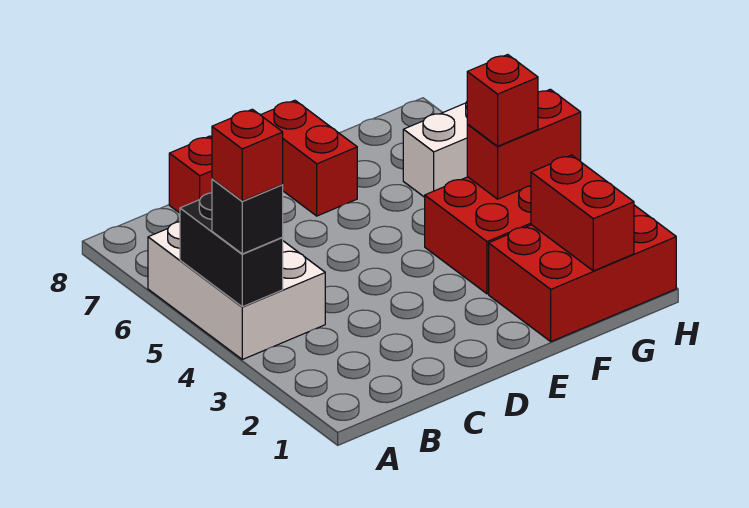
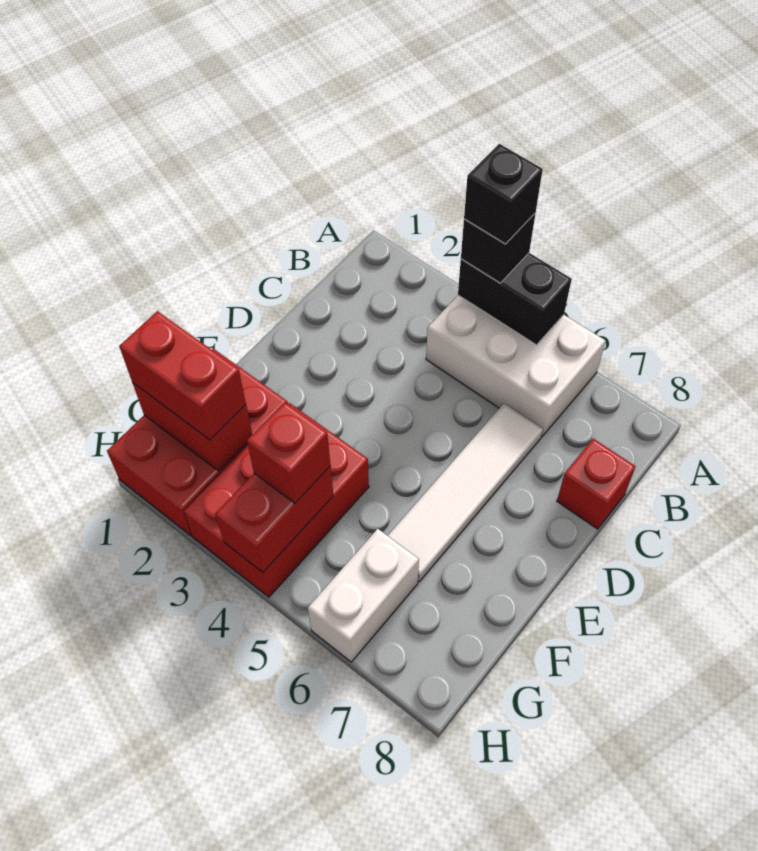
red brick A4 level 4 -> black brick A4 level 4
none -> white tile C6:F6 level 1
red brick E7:E8 level 1 -> red brick G1:G2 level 3

